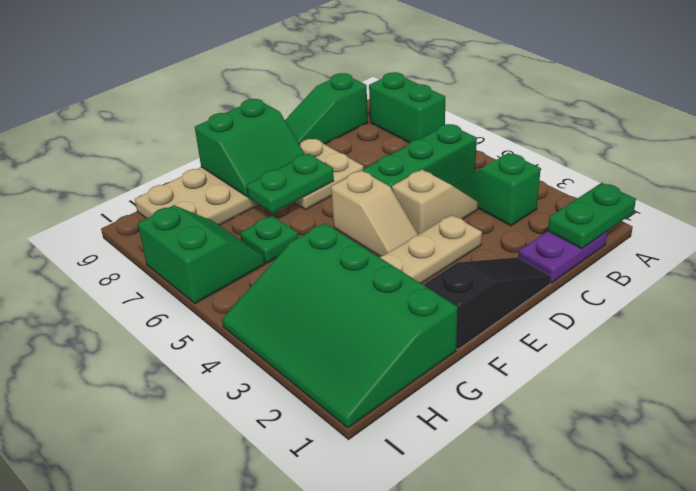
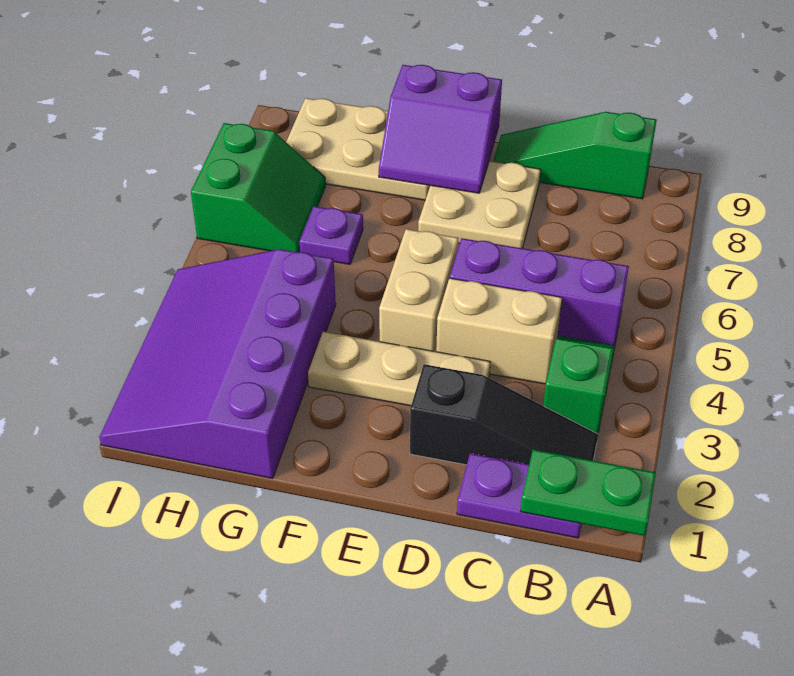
green brick A7:A8 level 1 -> none
green brick B5:D5 level 1 -> purple brick B5:D5 level 1
tan slope C4:D4 level 1 top D -> tan brick C4:D4 level 1
black slope D1:F1 level 1 top F -> black slope B2:D2 level 1 top D
tan slope E4:E5 level 1 top 5 -> tan brick E4:E5 level 1
green plate E7:F7 level 2 -> none
green slope E8:F9 level 2 top 9 -> purple slope E8:F9 level 2 top 9
green slope G1:I4 level 1 top G -> purple slope G1:I4 level 1 top G
green plate G6 level 1 -> purple plate G6 level 1

